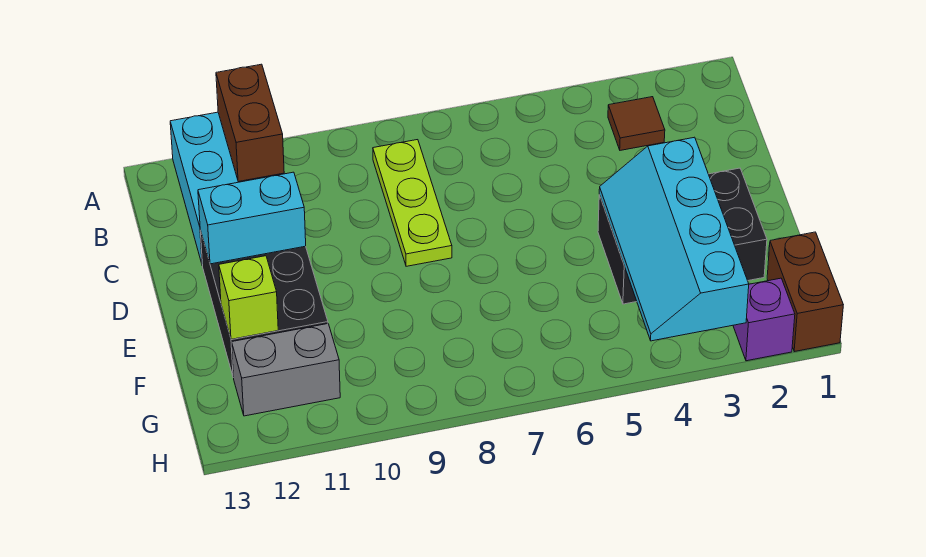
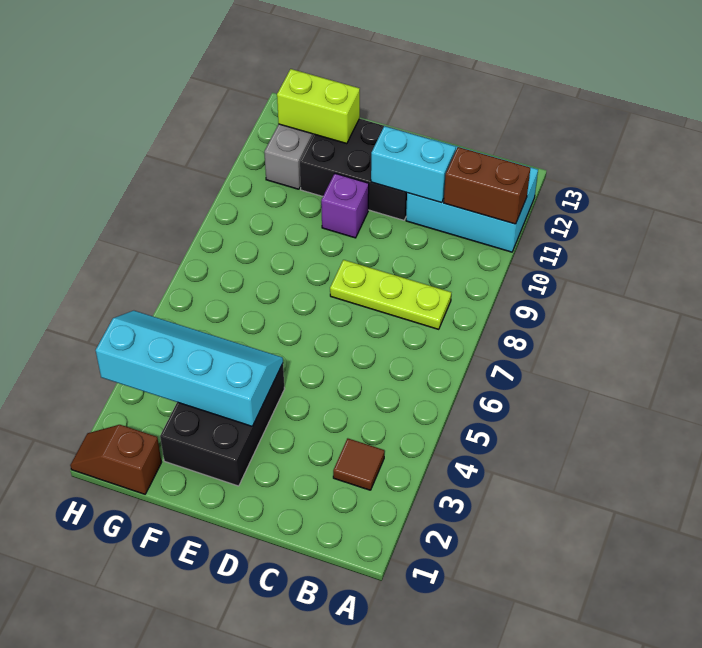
cyan brick D11:D12 level 2 -> cyan brick C11:D11 level 2
lime brick F12 level 2 -> lime brick F12:G12 level 2
brown brick G1:H1 level 1 -> brown slope G1:H1 level 1 top G
purple brick H2 level 1 -> purple brick E10 level 1

